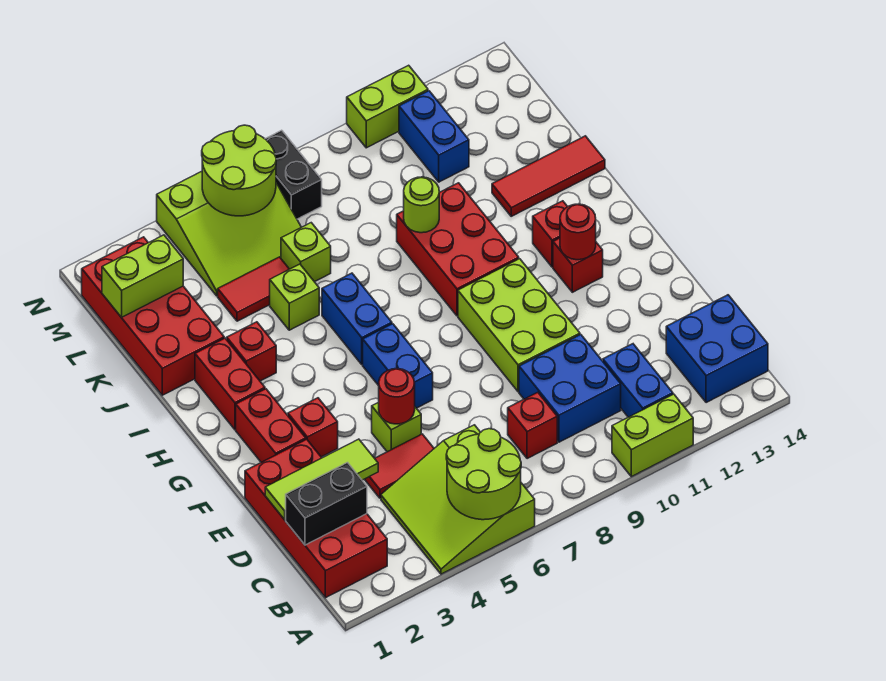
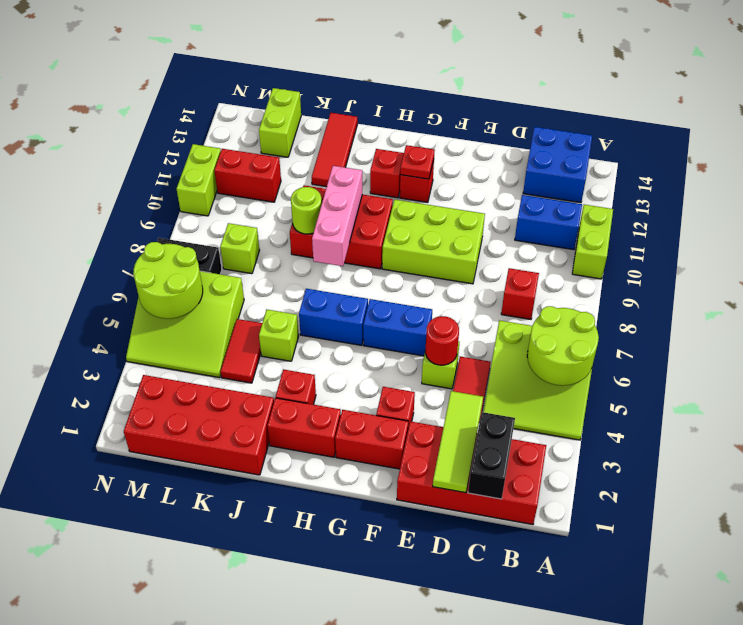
blue brick C9:D10 level 1 -> none
red round brick G12 level 2 -> red plate G12 level 2
none -> pink brick I8:I10 level 2
lime brick K6 level 1 -> lime brick L8 level 1
lime brick L1:L2 level 2 -> lime brick L13:L14 level 1
lime slope L4:N6 level 1 top N -> lime slope L4:N6 level 1 top 6
blue brick L11:M11 level 1 -> red brick L11:M11 level 1

